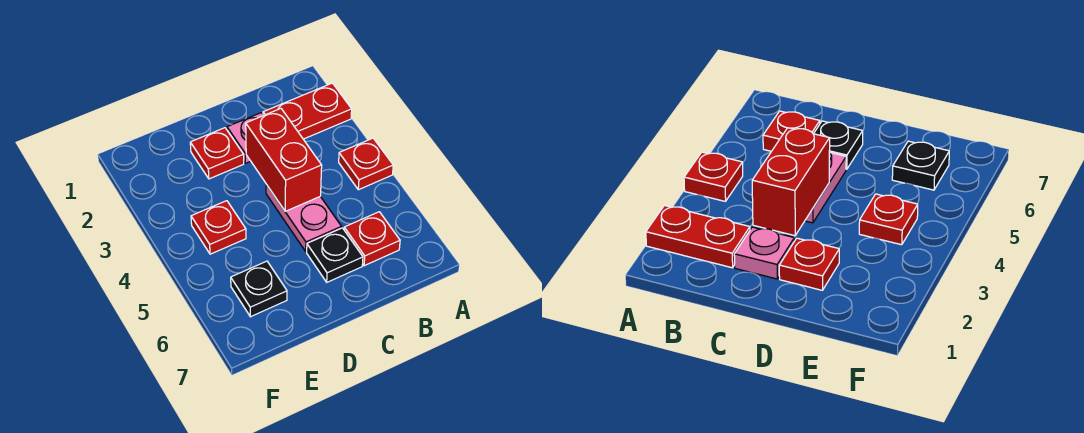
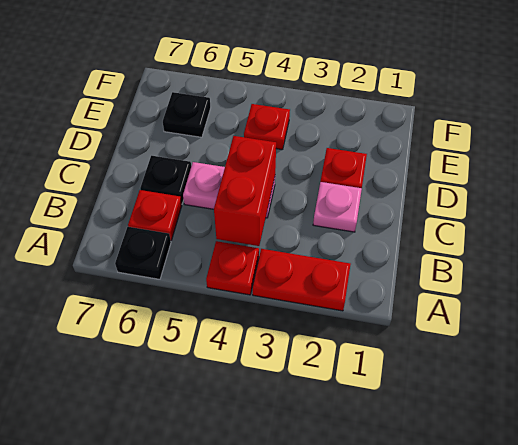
red plate A2:B2 level 1 -> red plate A2:A3 level 1
none -> black plate A6 level 1
red brick C3:C4 level 2 -> red brick B4:C4 level 2

